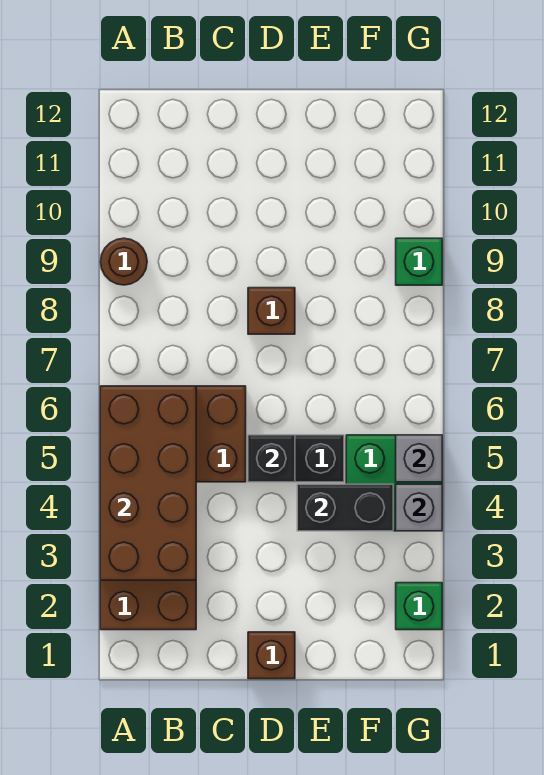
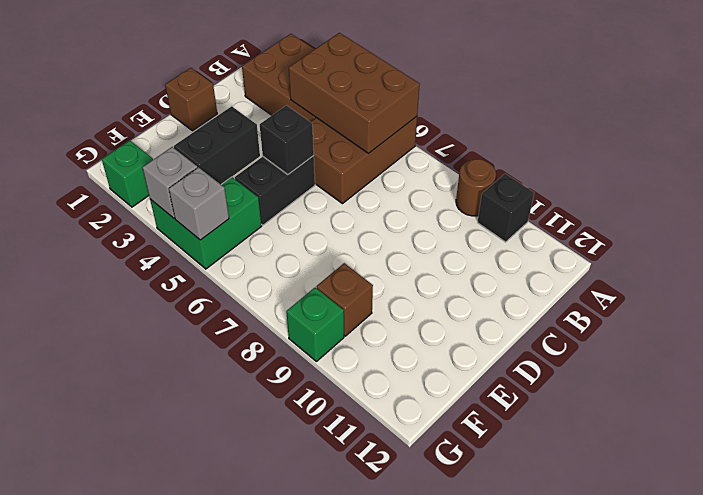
brown brick A3:B6 level 2 -> brown brick A4:B6 level 2
none -> black brick A10 level 1
brown brick D8 level 1 -> brown brick F9 level 1

